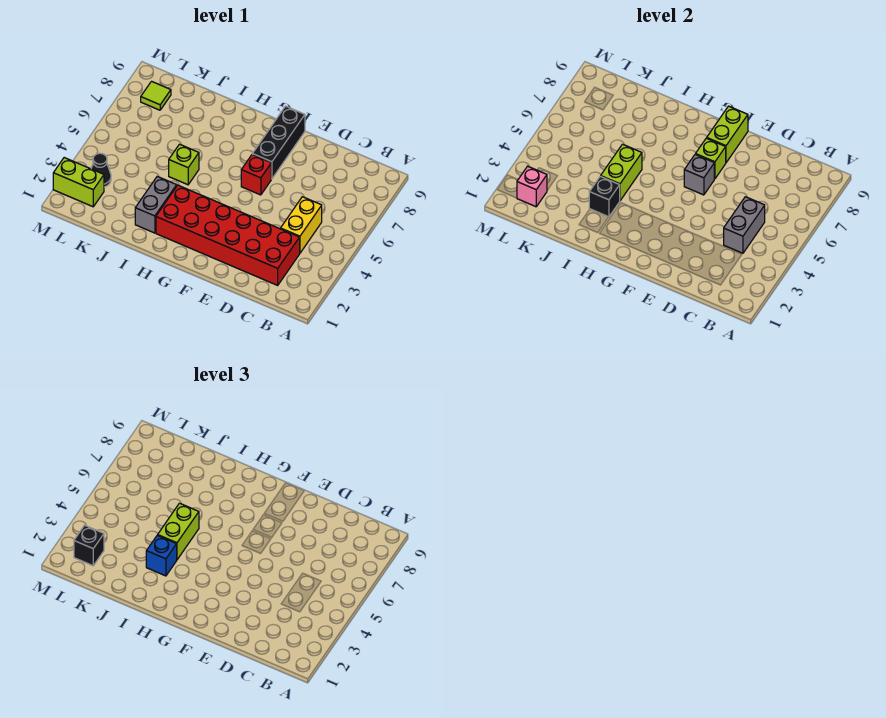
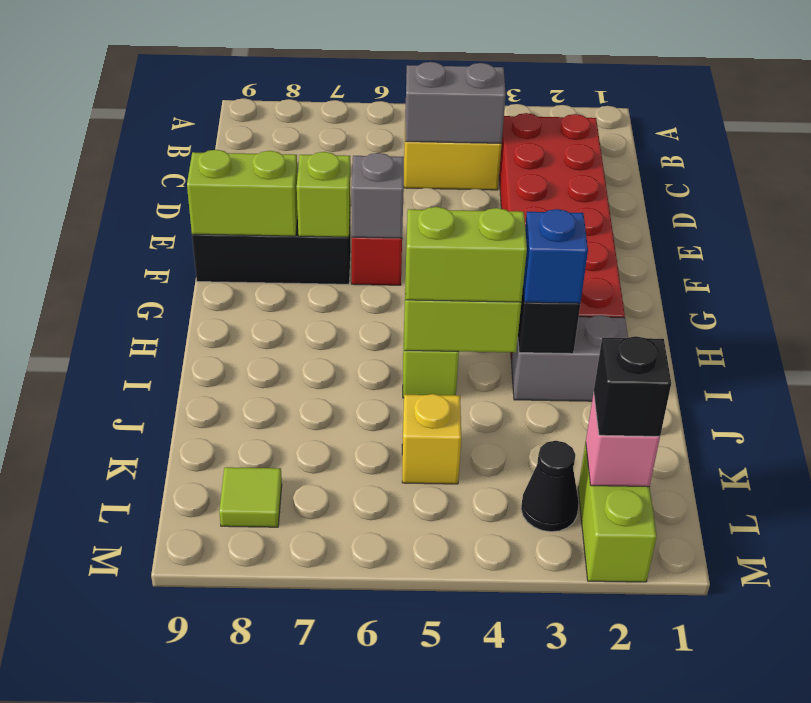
none -> yellow brick K5 level 1

